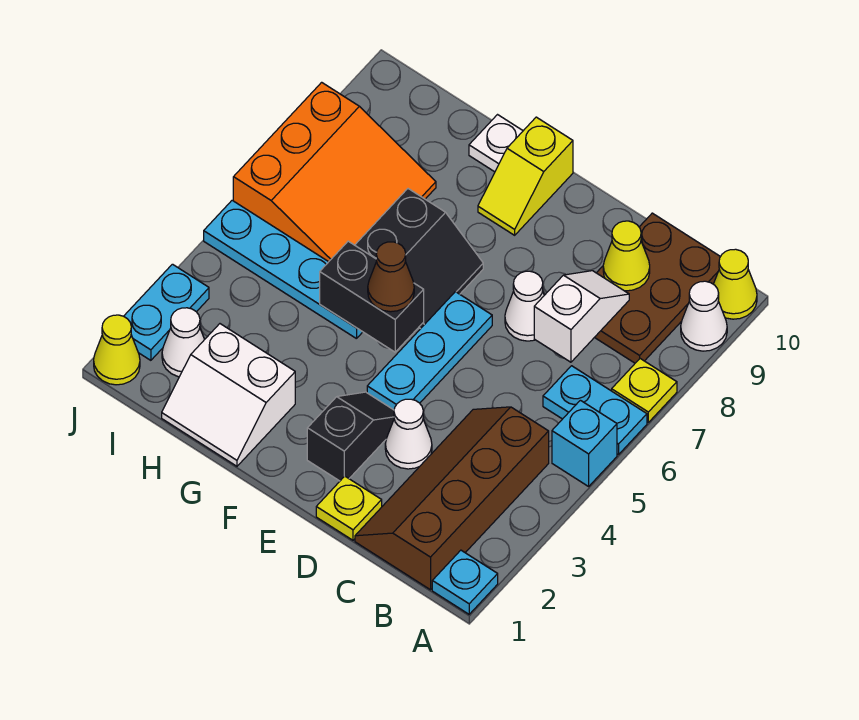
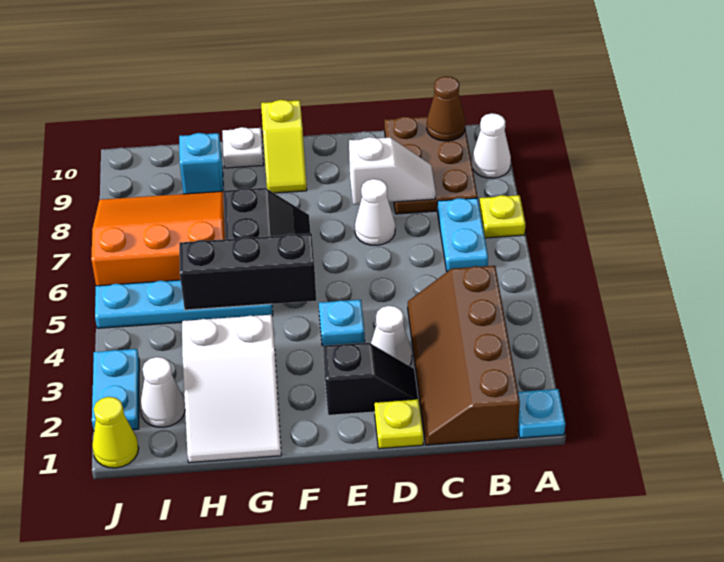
cyan brick A5 level 1 -> cyan brick H9 level 1
cyan plate A6:B6 level 1 -> cyan plate B6:B7 level 1
yellow cone A10 level 1 -> none
white slope C7:C8 level 2 top 7 -> white slope C8:D8 level 2 top D
yellow cone C9 level 2 -> none
black slope E2:E3 level 1 top 2 -> black slope D2:E2 level 1 top E
cyan plate E4:E6 level 1 -> cyan plate E4 level 1
black brick F5:G5 level 2 -> black brick F5:H5 level 2
brown cone F5 level 3 -> brown cone B10 level 2
white slope G1:H2 level 1 top 2 -> white slope G1:H3 level 1 top 3
orange slope H6:J8 level 1 top J -> orange slope H6:J8 level 1 top 6

